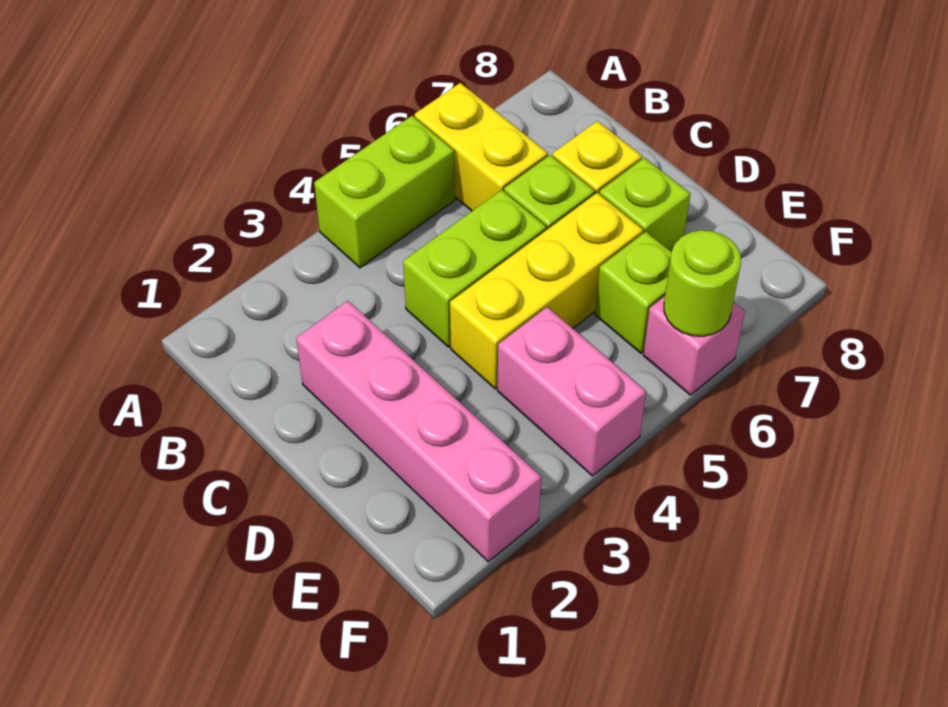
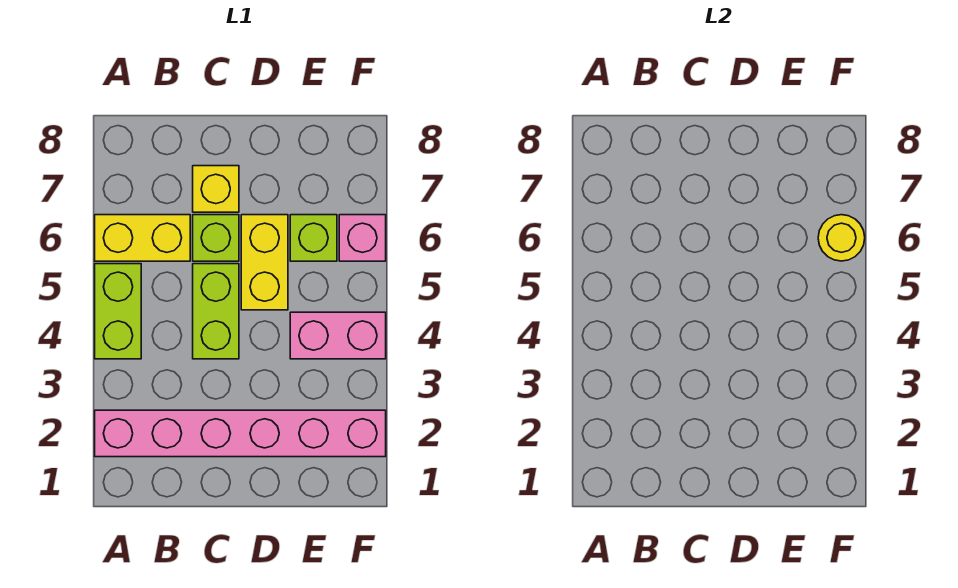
pink brick C2:F2 level 1 -> pink brick A2:F2 level 1
yellow brick D4:D6 level 1 -> yellow brick D5:D6 level 1
lime brick D7 level 1 -> none
lime round brick F6 level 2 -> yellow round brick F6 level 2

